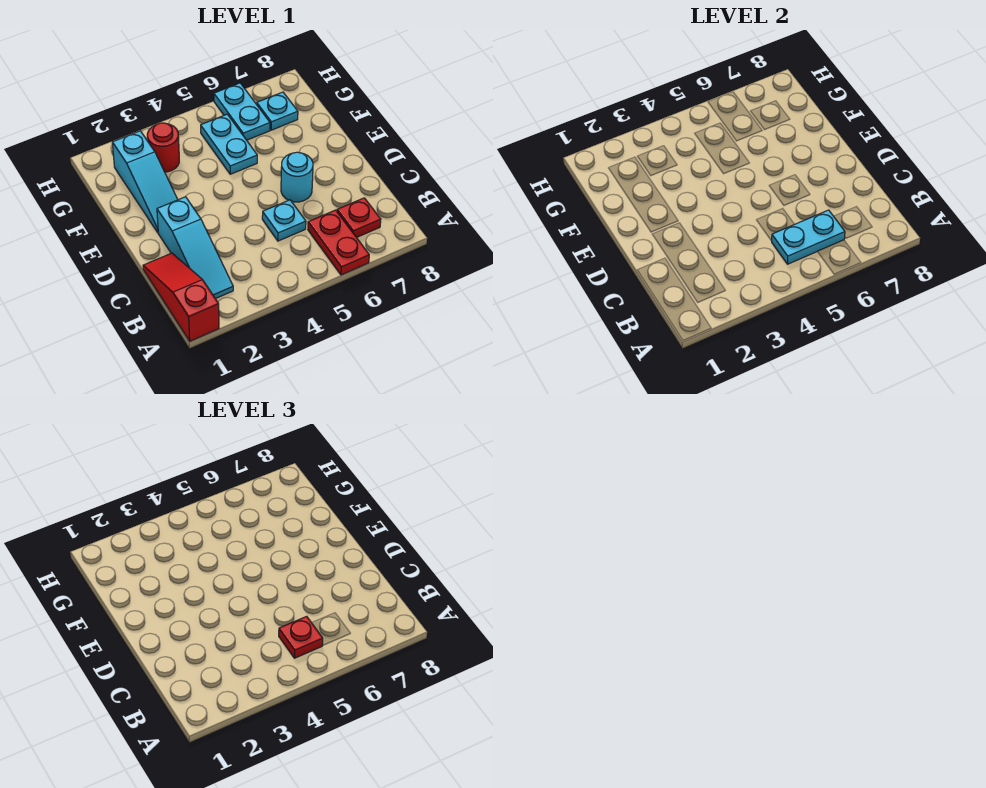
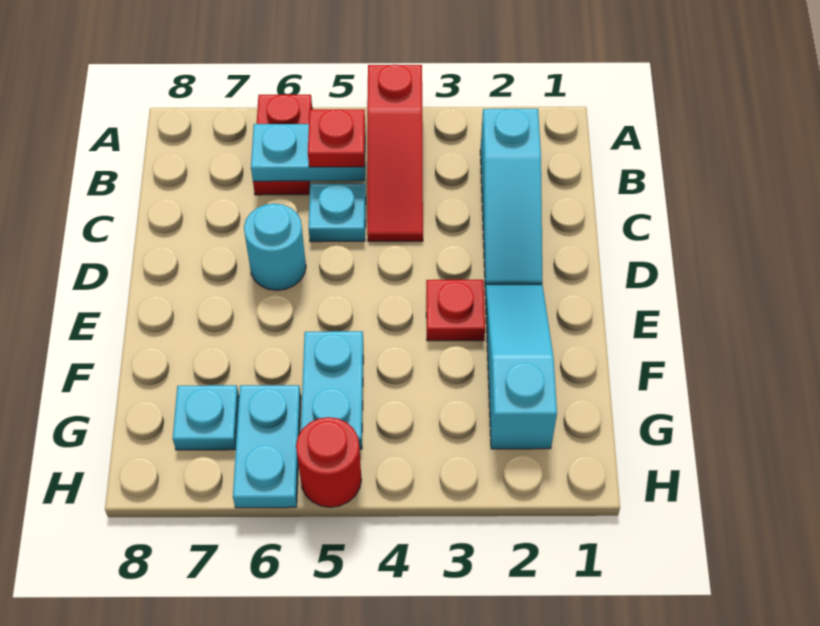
red slope A1:C1 level 1 top A -> red slope A4:C4 level 1 top A
cyan slope B2:D2 level 1 top D -> cyan slope B2:D2 level 1 top B
red plate B7 level 1 -> red plate E3 level 1
red round brick G3 level 1 -> red round brick H5 level 1

